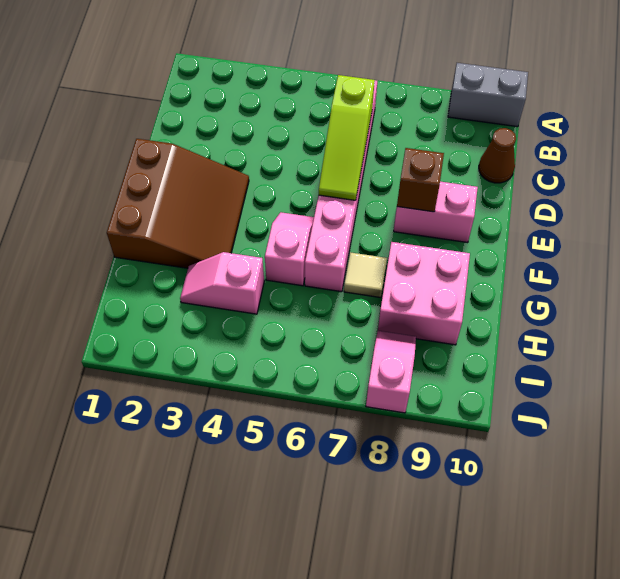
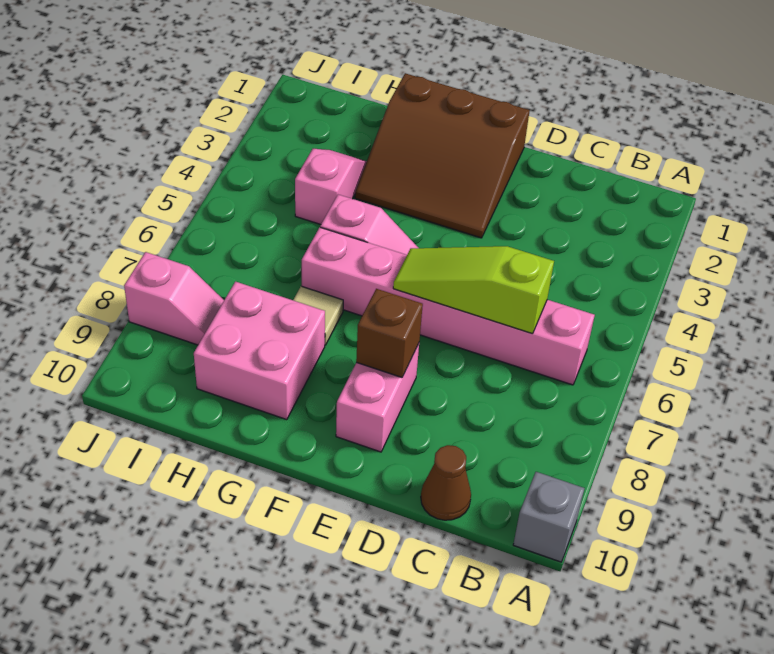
grey brick A9:A10 level 1 -> grey brick A10 level 1

